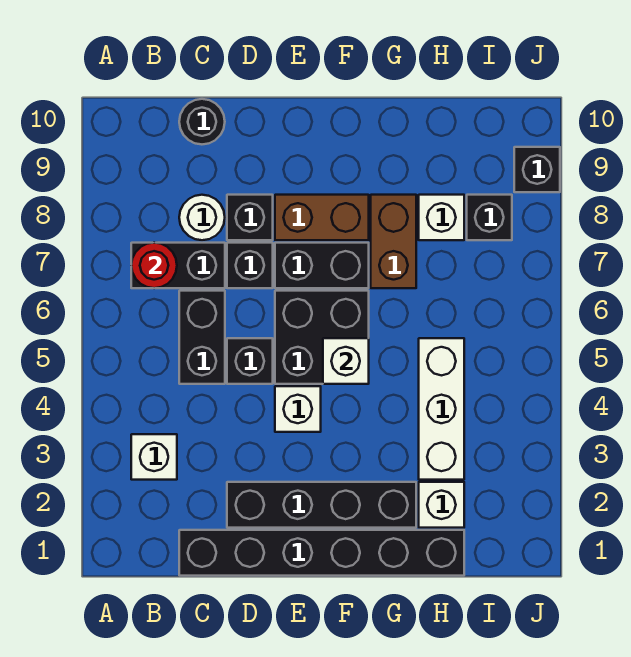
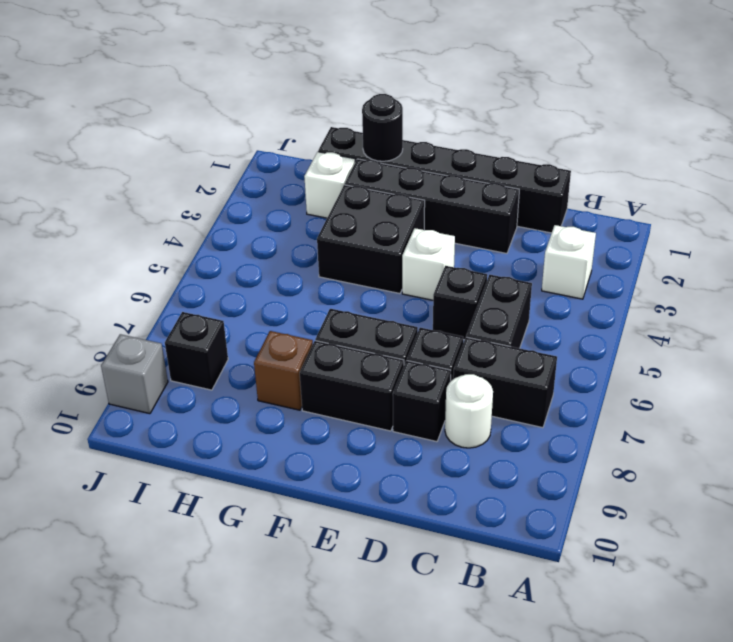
red round brick B7 level 2 -> none
black round brick C10 level 1 -> black round brick G1 level 2
black brick E5:F6 level 1 -> black brick F3:G4 level 1
brown brick E8:F8 level 1 -> black brick E8:F8 level 1
white brick F5 level 2 -> none
brown brick G7:G8 level 1 -> brown brick G8 level 1
white brick H3:H5 level 1 -> none
white brick H8 level 1 -> none
black brick J9 level 1 -> grey brick J9 level 1

